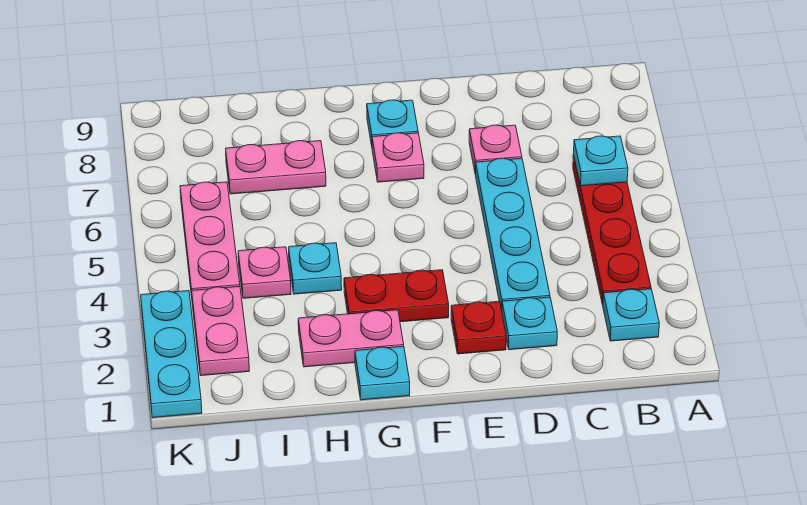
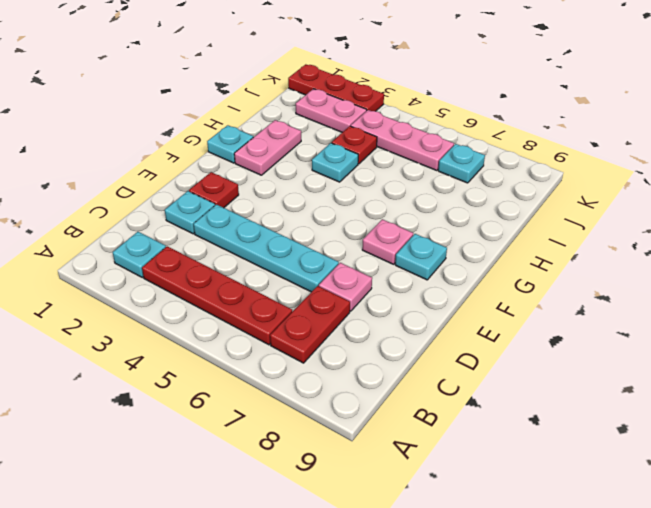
cyan plate B6 level 2 -> cyan plate J7 level 1
red plate F3:G3 level 1 -> red plate B7:C7 level 1
pink plate H7:I7 level 1 -> none
pink plate I4 level 1 -> red plate I4 level 1
cyan plate K1:K3 level 1 -> red plate K1:K3 level 1

